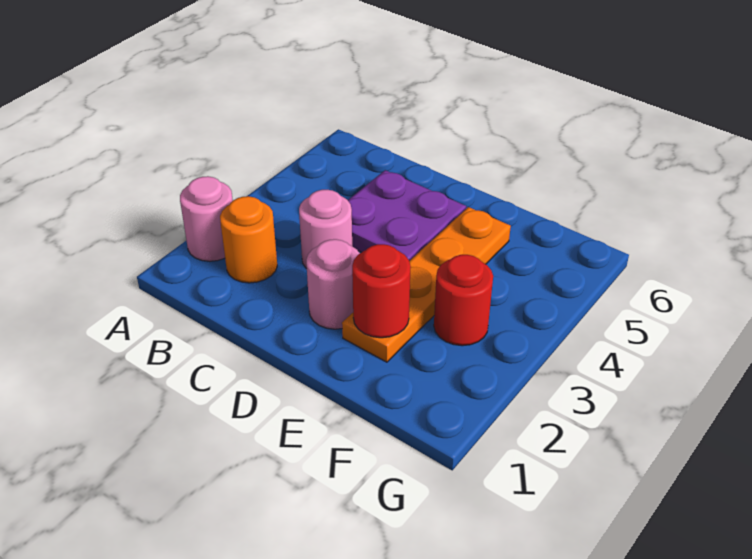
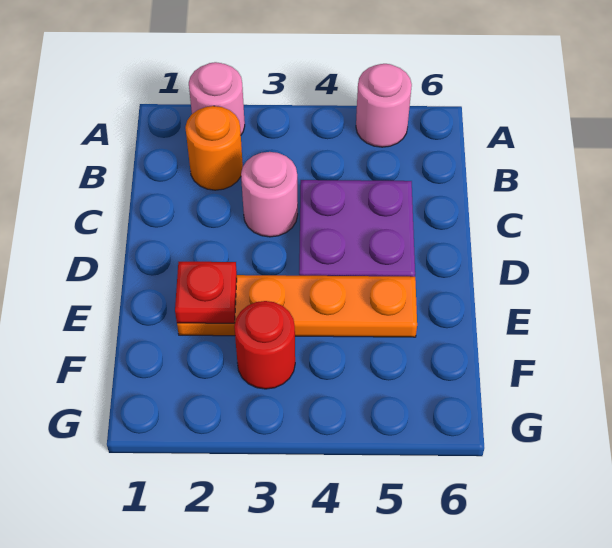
pink round brick D2 level 1 -> pink round brick A5 level 1
red round brick E2 level 2 -> red plate E2 level 2

